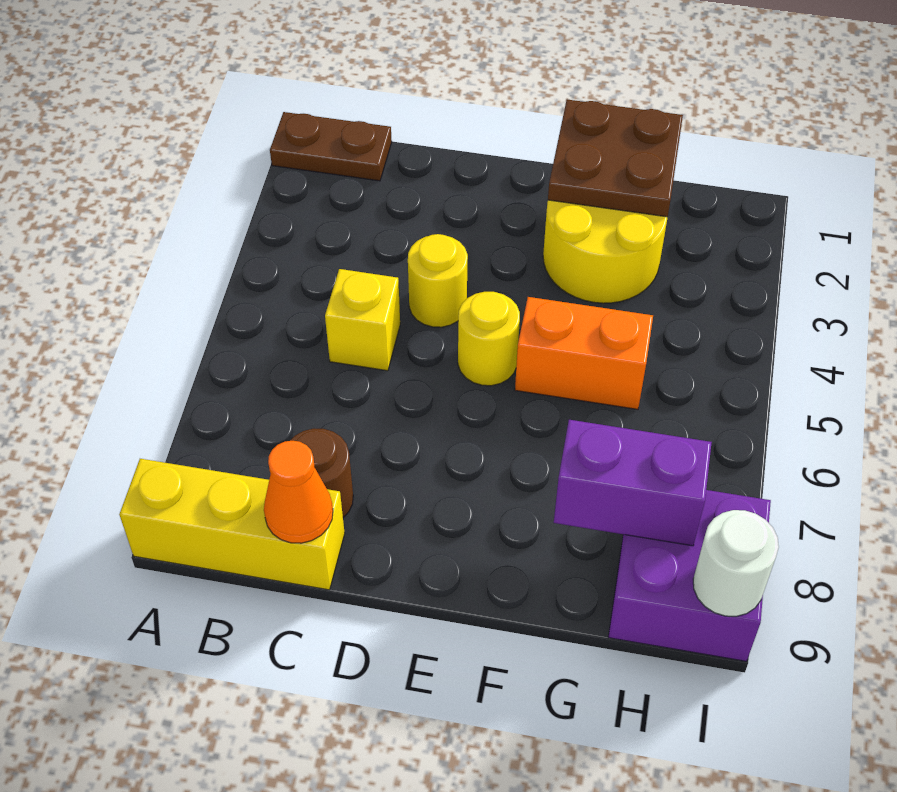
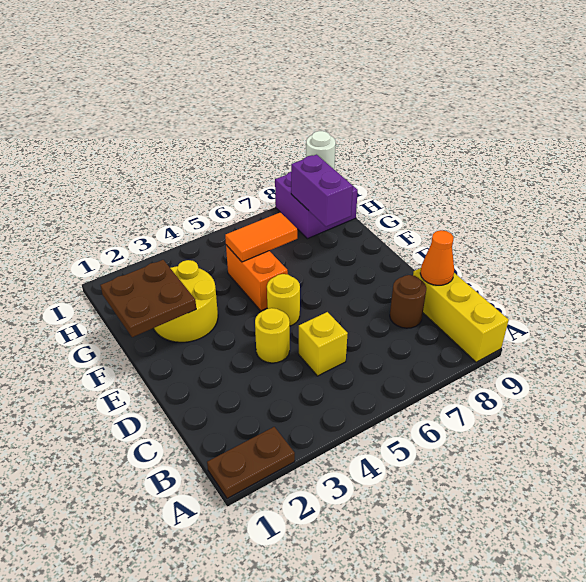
brown plate A1:B1 level 1 -> brown plate A1:A2 level 1
none -> orange tile G5:G6 level 2

